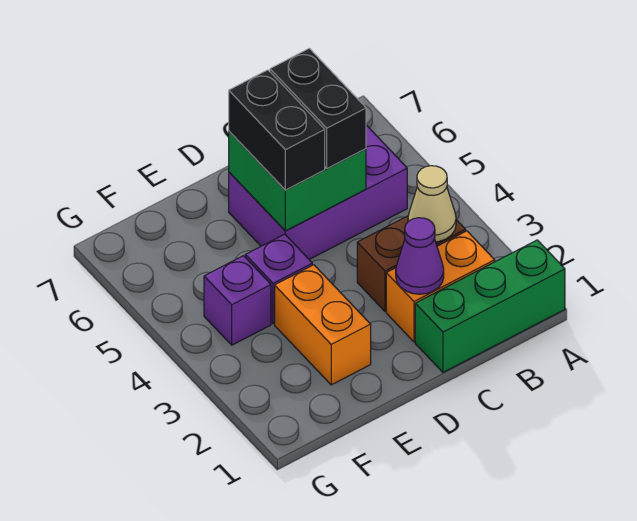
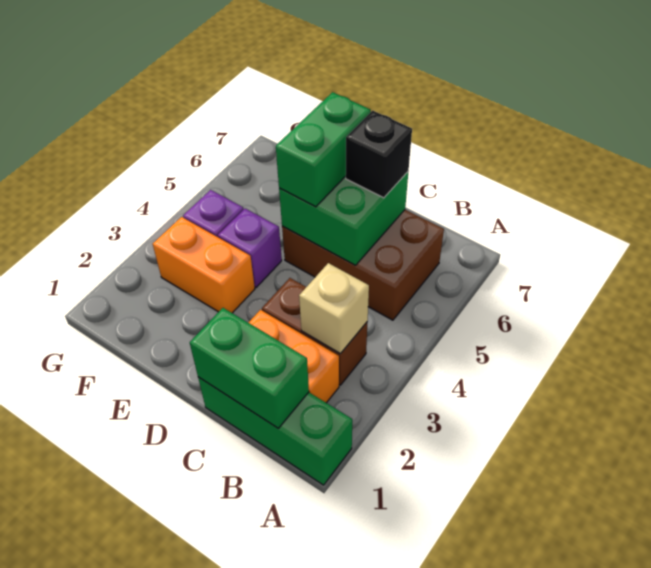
none -> green brick B1:C1 level 2
tan cone B3 level 2 -> tan brick B3 level 2
purple brick B5:D6 level 1 -> brown brick B5:D6 level 1
purple cone C2 level 2 -> none
black brick C5:C6 level 3 -> black brick C6 level 3
black brick D5:D6 level 3 -> green brick D5:D6 level 3
orange brick E2:E3 level 1 -> orange brick E3:F3 level 1

